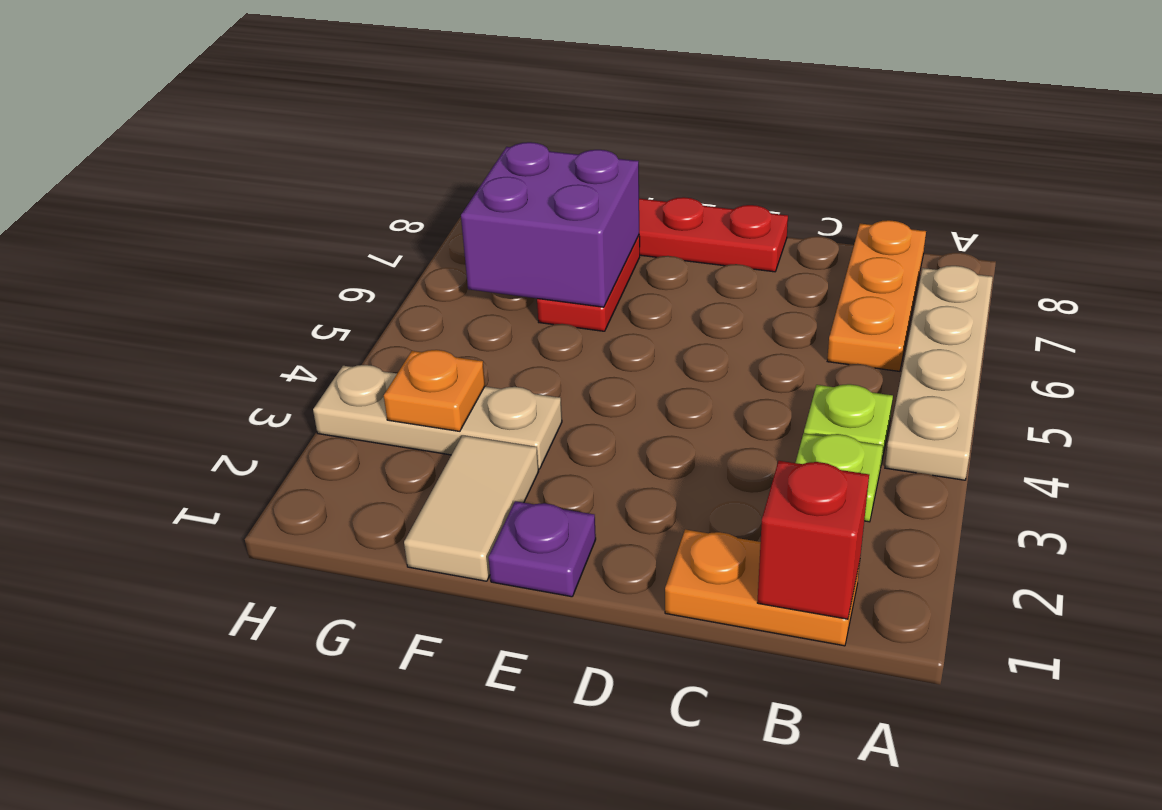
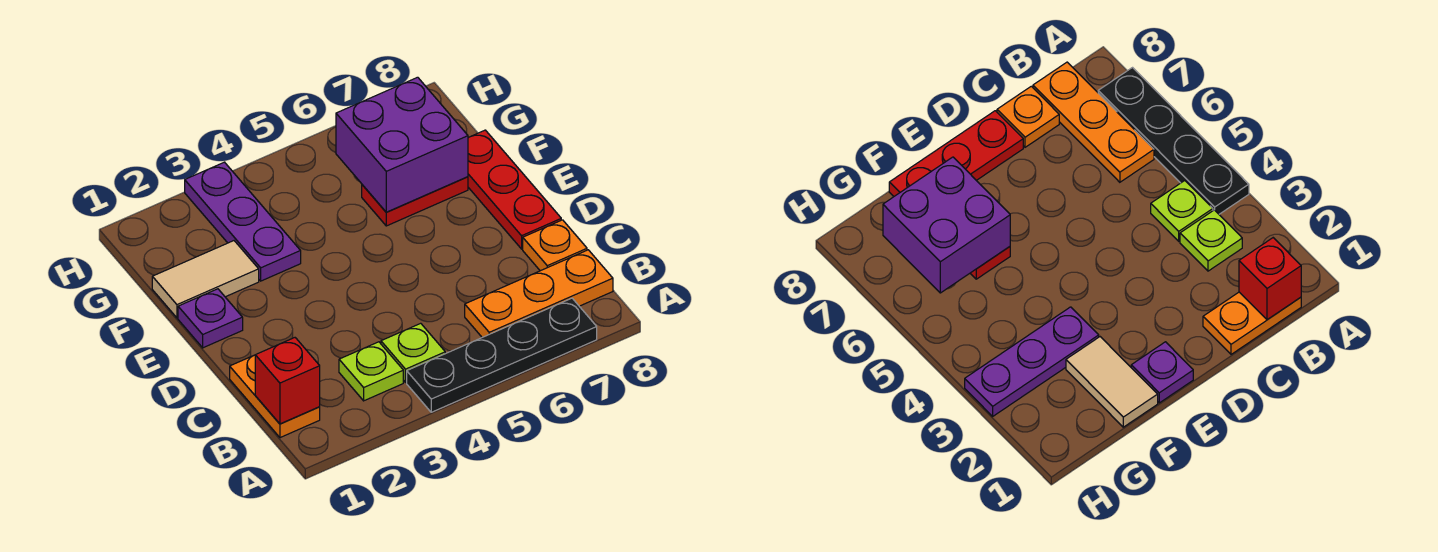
tan plate A4:A7 level 1 -> black plate A4:A7 level 1
tan plate F3:H3 level 1 -> purple plate F3:H3 level 1
orange plate G3 level 2 -> orange plate C8 level 1

